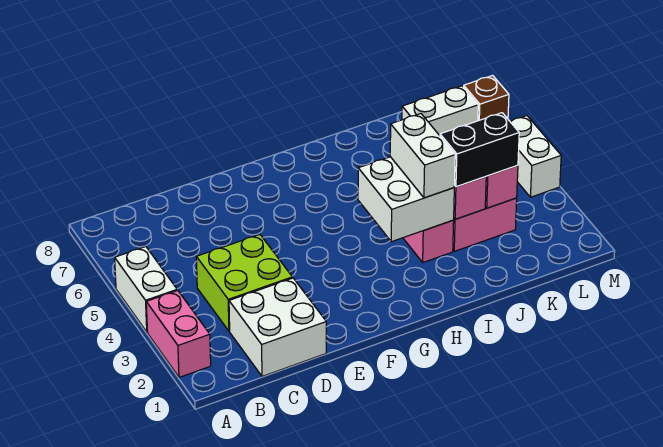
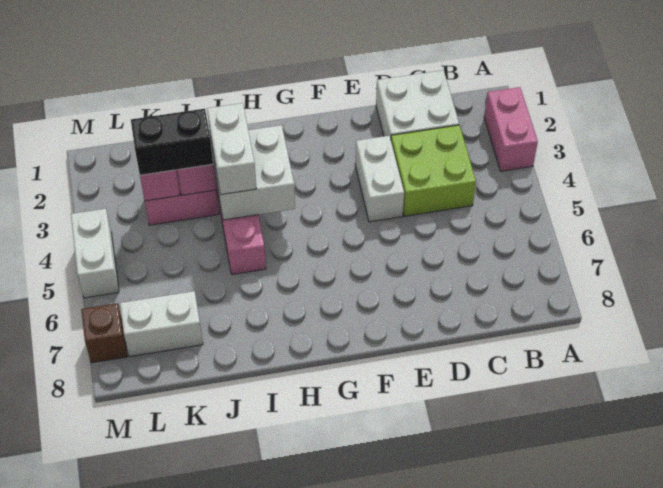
white brick A4:A5 level 1 -> white brick E3:E4 level 1

